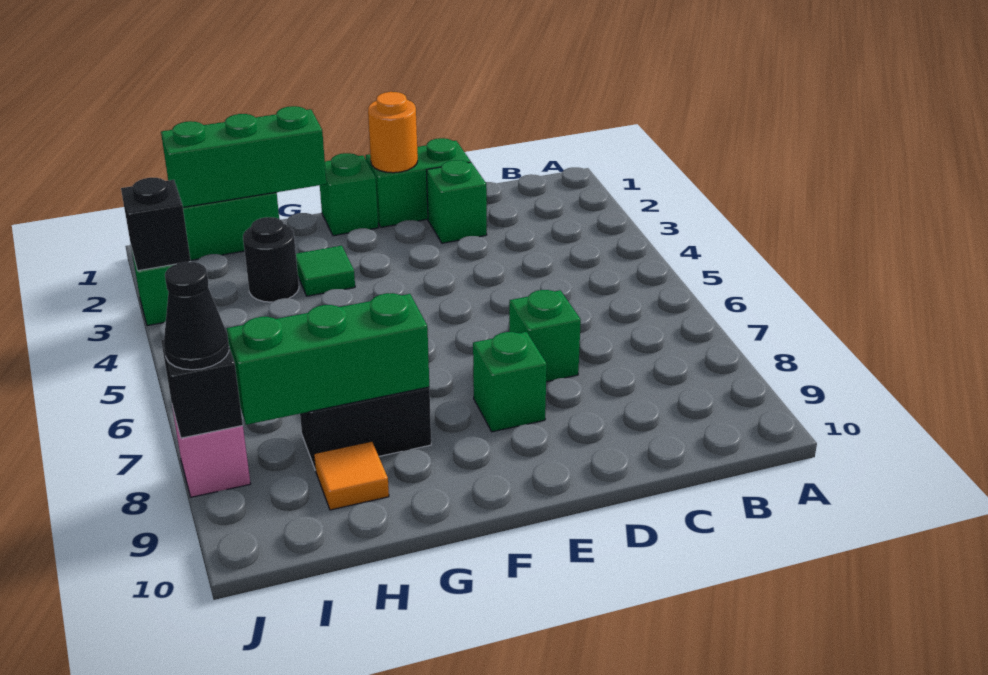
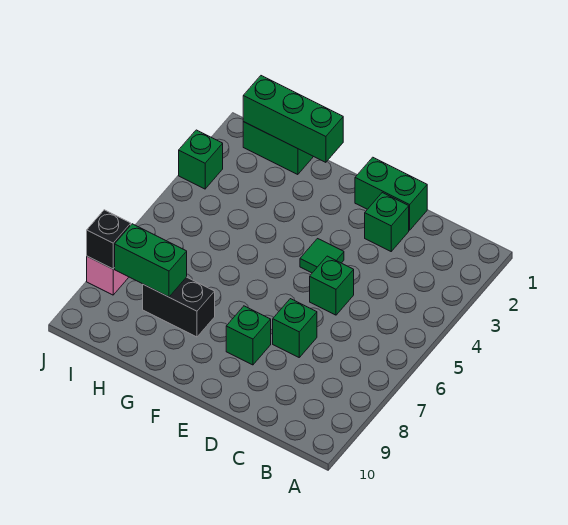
orange round brick E1 level 2 -> none
green brick F1 level 1 -> green brick D5 level 1
green tile G3 level 1 -> green tile E4 level 1
green brick G8:I8 level 2 -> green brick H8:I8 level 2
black round brick H3 level 1 -> none
orange tile H9 level 1 -> none
black brick J3 level 2 -> none
black cone J8 level 3 -> none

